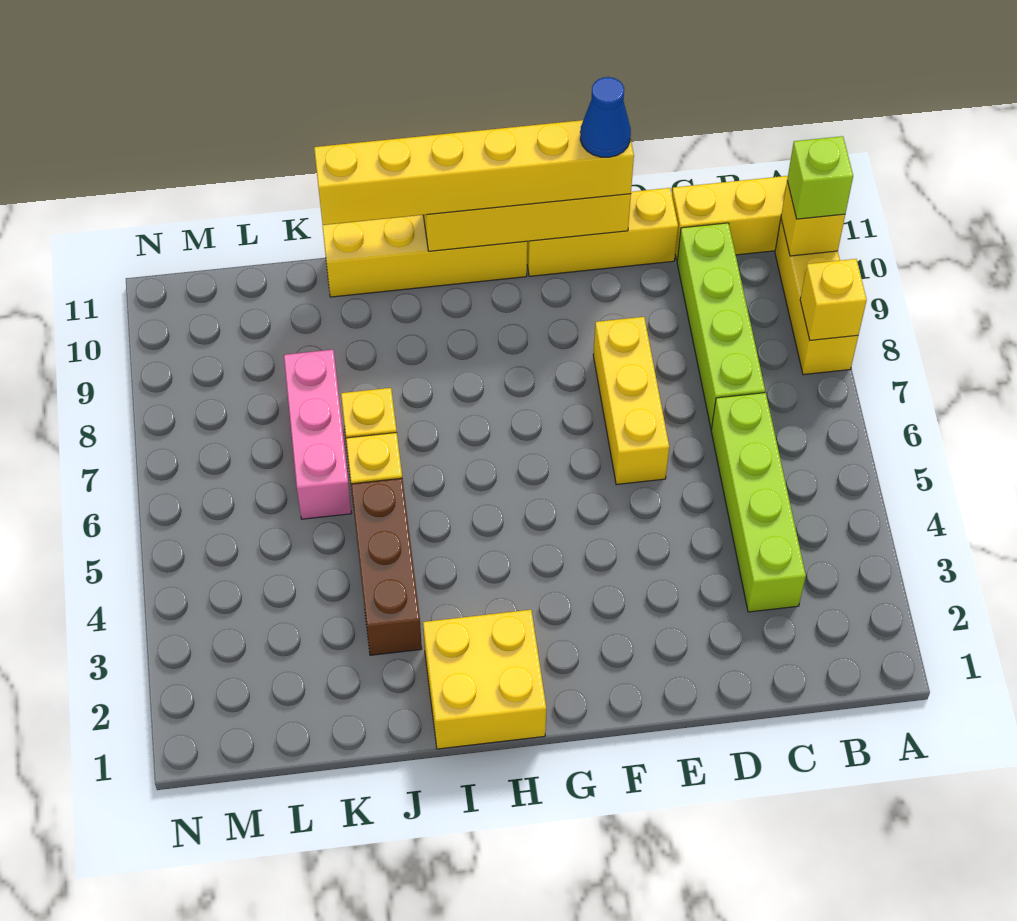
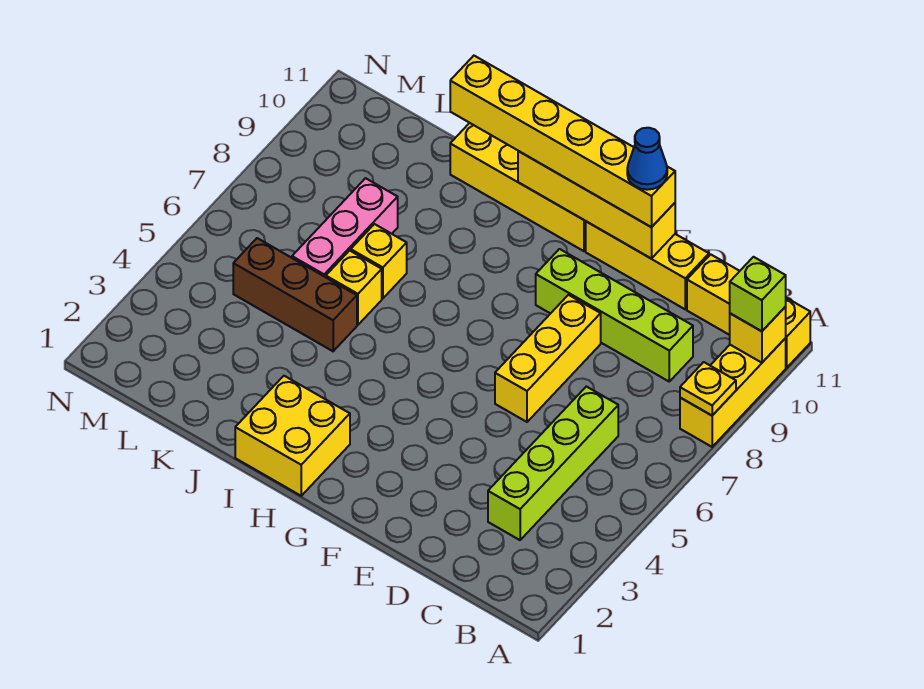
yellow brick A8 level 2 -> yellow plate A8 level 2
lime brick C7:C10 level 1 -> lime brick C9:F9 level 1
brown brick J3:J5 level 1 -> brown brick J5:L5 level 1

